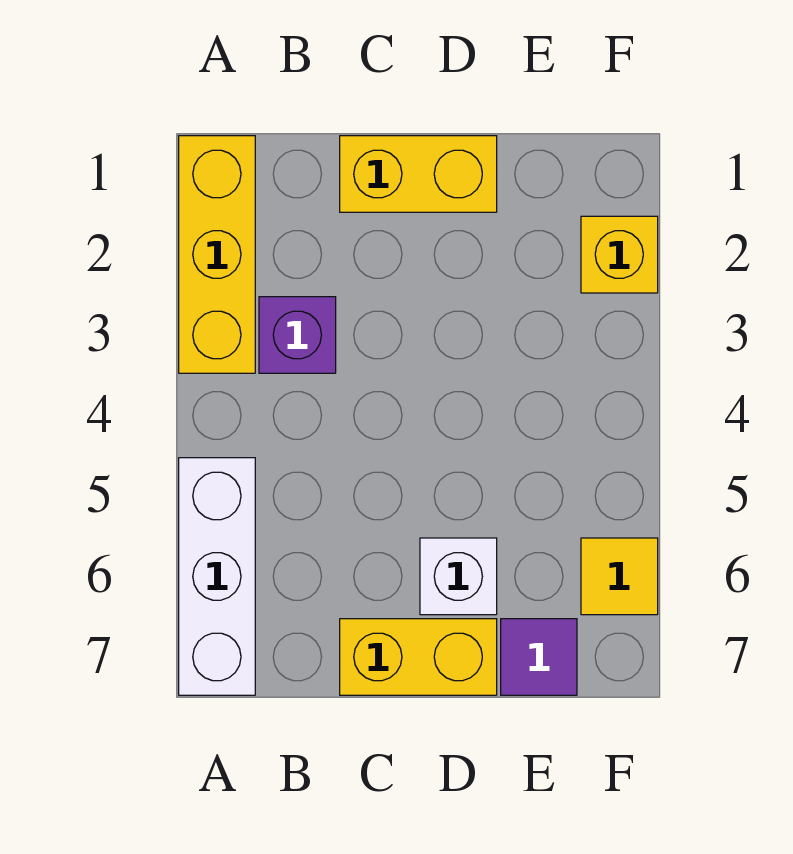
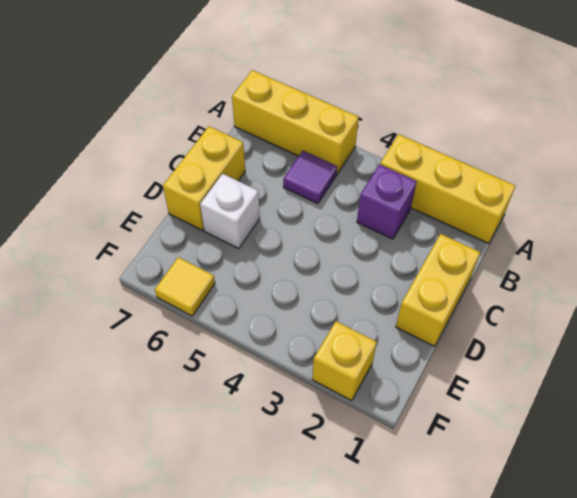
white brick A5:A7 level 1 -> yellow brick A5:A7 level 1
purple tile E7 level 1 -> purple tile B5 level 1

